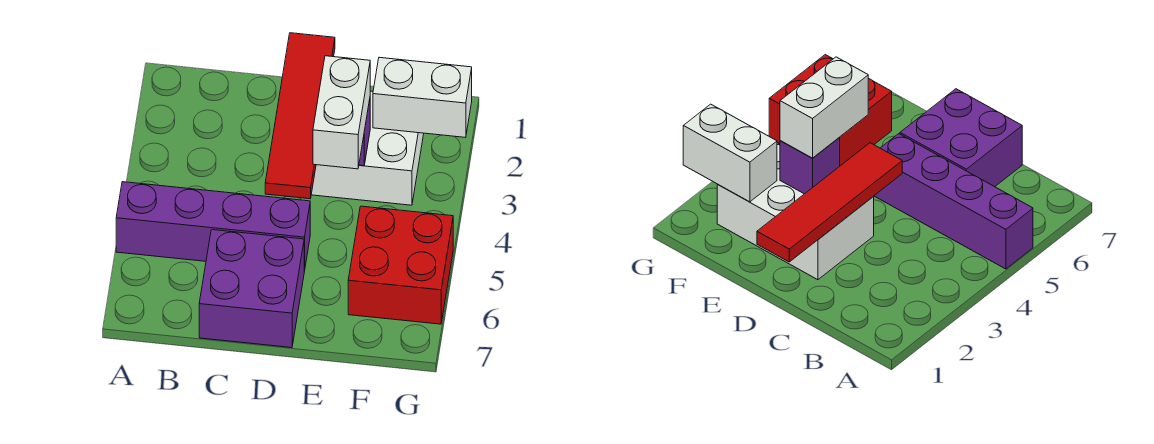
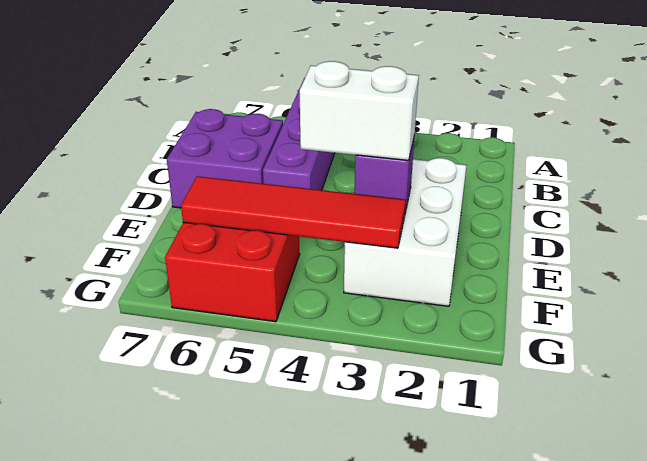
red tile D1:D4 level 2 -> red tile F3:F6 level 2
white brick F2:G2 level 2 -> none

